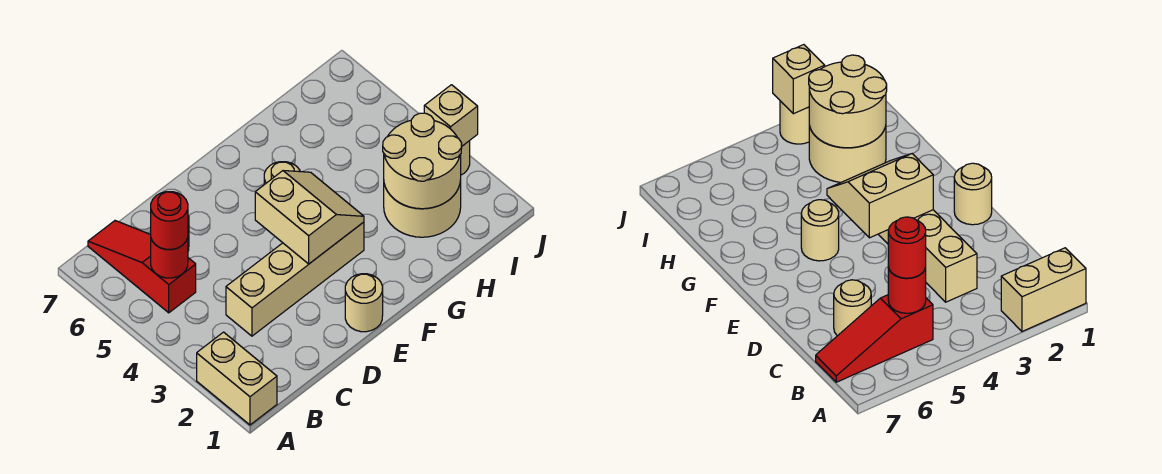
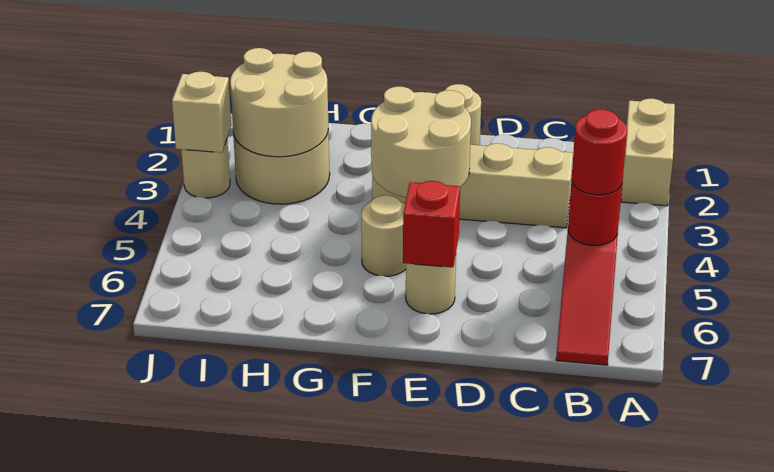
tan round brick C6 level 1 -> tan round brick E6 level 1
tan slope E3:F4 level 2 top E -> tan round brick E3:F4 level 2
none -> red brick E6 level 2

